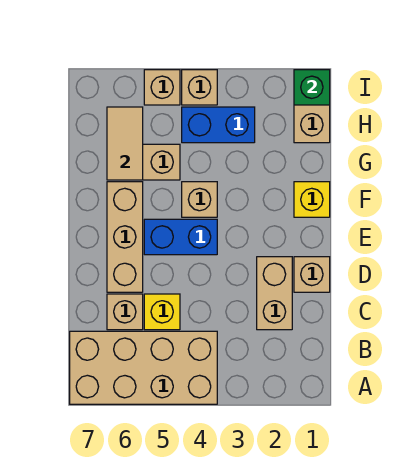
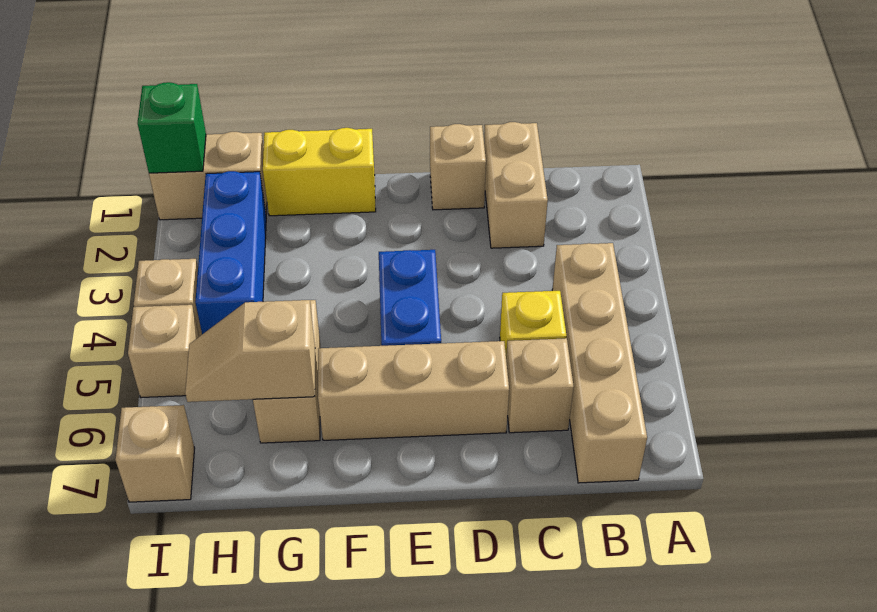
tan brick A4:B7 level 1 -> tan brick B4:B7 level 1
tan brick C2:D2 level 1 -> tan brick C1:C2 level 1
yellow brick F1 level 1 -> yellow brick F1:G1 level 1
tan brick F4 level 1 -> tan brick I7 level 1
tan tile G6:H6 level 2 -> tan slope G6:H6 level 2 top G
blue brick H3:H4 level 1 -> blue brick H2:H4 level 1

